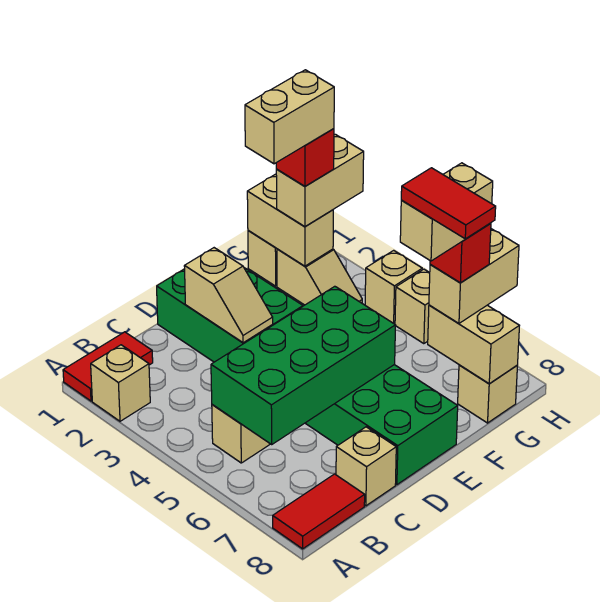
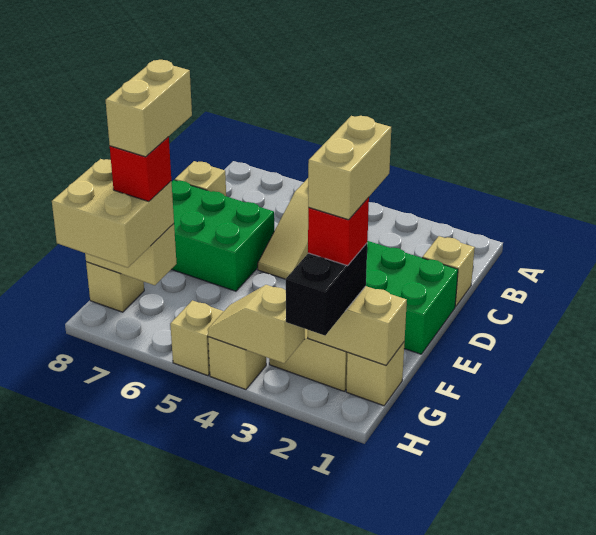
red tile A1:B1 level 1 -> none
tan brick A2 level 1 -> tan brick C1 level 1
red tile A8:B8 level 1 -> none
green brick B5:E6 level 2 -> none
tan slope D2:D3 level 2 top 2 -> tan slope H3:H4 level 2 top 3
red tile F7:F8 level 6 -> none
tan brick G2:H2 level 3 -> black brick G2:H2 level 3
tan brick G7:H7 level 3 -> tan brick G7:H8 level 3

